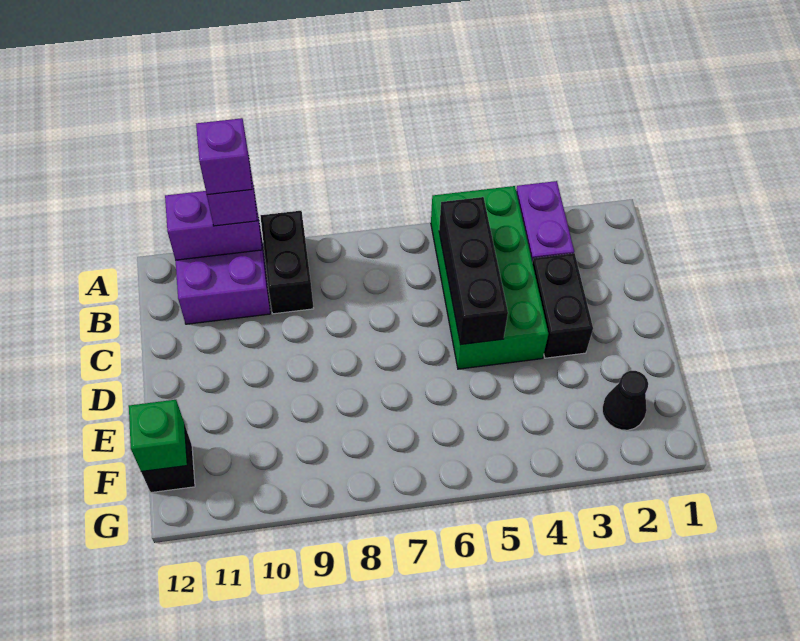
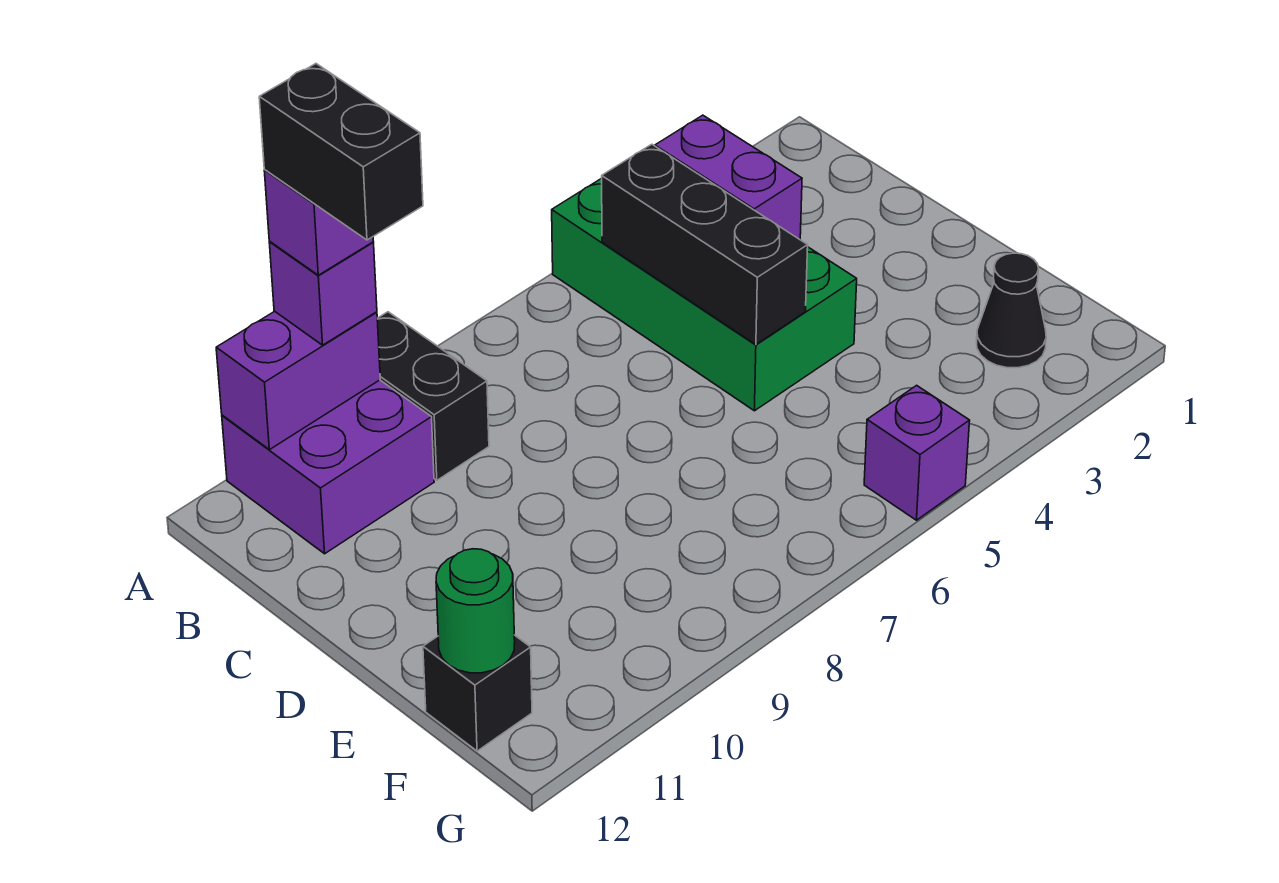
black brick C3:D3 level 1 -> black brick A10:B10 level 5
green brick F12 level 2 -> green round brick F12 level 2
none -> purple brick G5 level 1

